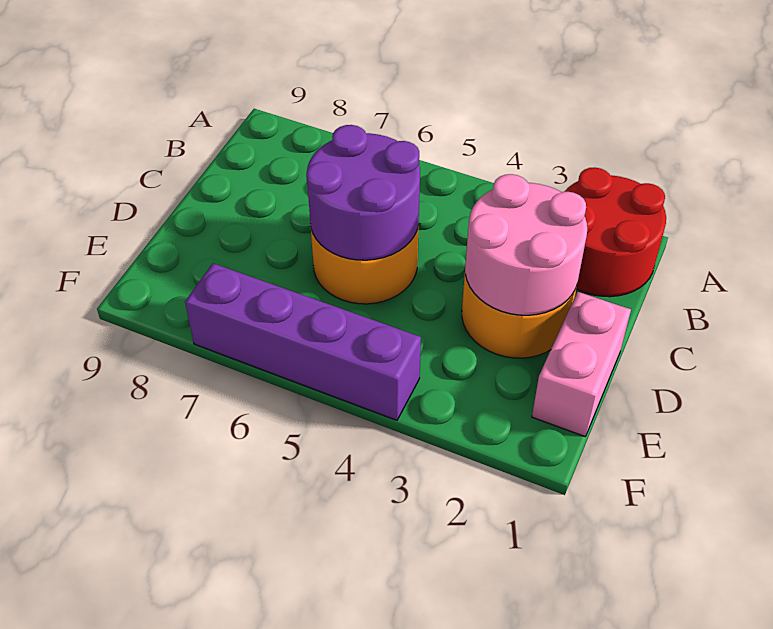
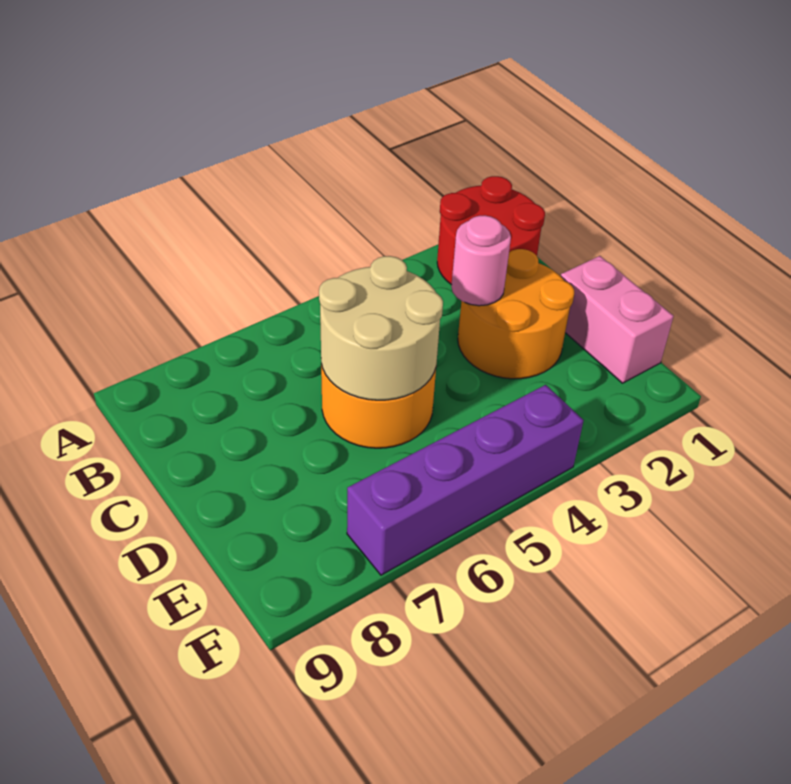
pink round brick C2:D3 level 2 -> pink round brick C3 level 2
purple round brick C5:D6 level 2 -> tan round brick C5:D6 level 2

